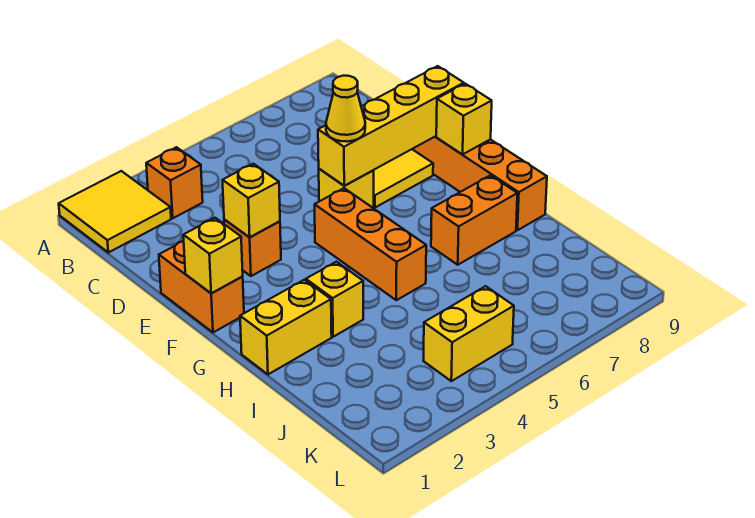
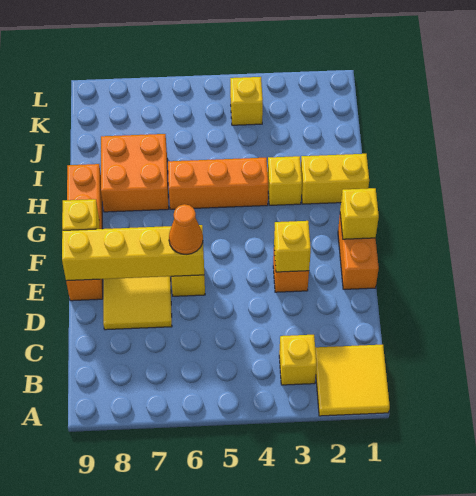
orange brick B3 level 1 -> yellow brick B3 level 1
yellow cone E6 level 3 -> orange cone E6 level 3
orange brick F5:H5 level 1 -> orange brick H4:H6 level 1
orange brick H7:H8 level 1 -> orange brick H7:I8 level 1
yellow brick K4:K5 level 1 -> yellow brick K4 level 1

